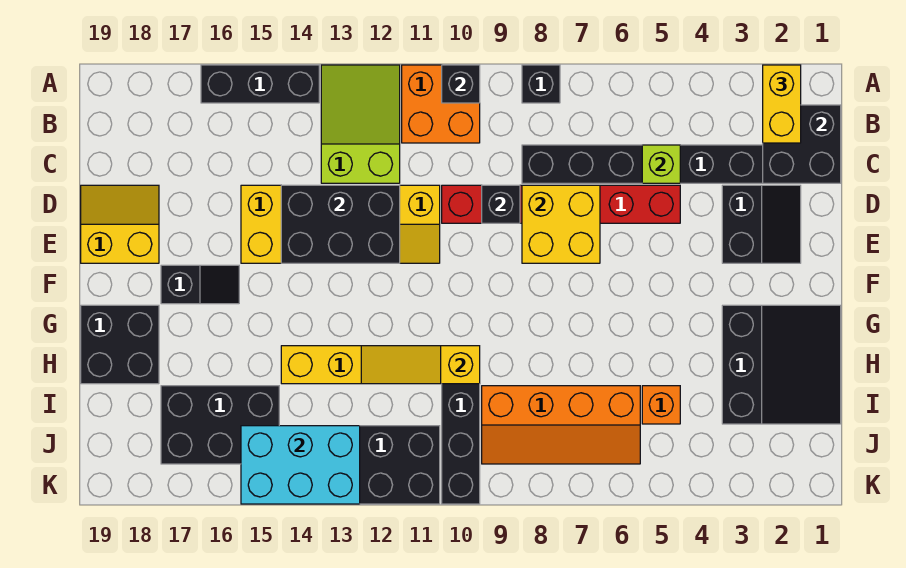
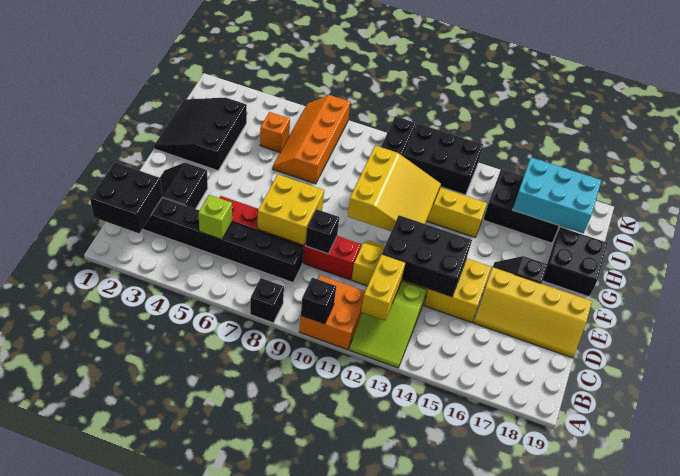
yellow brick A2:B2 level 3 -> yellow brick B12:C12 level 2
black brick A14:A16 level 1 -> none
yellow slope D18:E19 level 1 top E -> yellow slope D16:E19 level 1 top E
yellow slope H10:H12 level 2 top 10 -> yellow slope F10:H12 level 2 top 10
orange slope I6:J9 level 1 top I -> orange slope H6:K7 level 1 top 7
cyan brick J13:K15 level 2 -> cyan brick I16:J18 level 2

